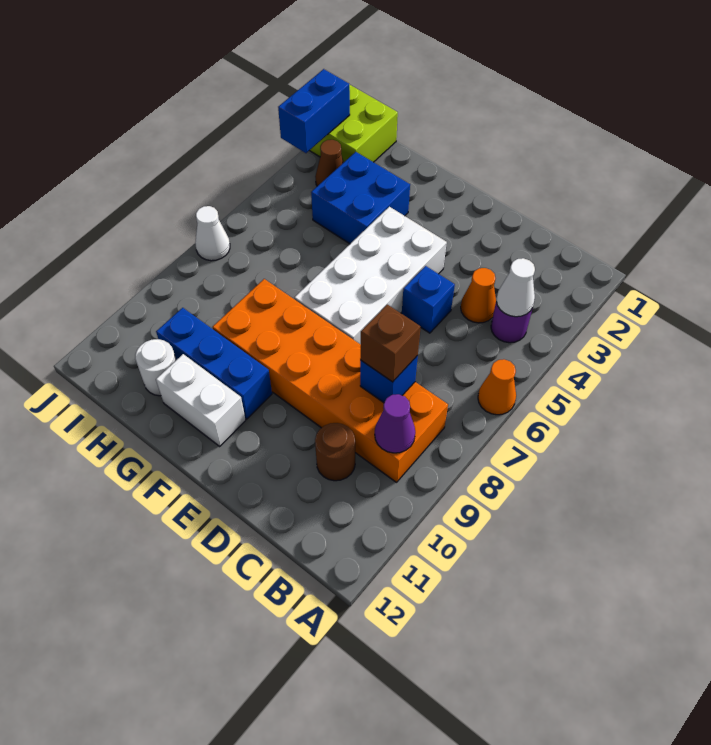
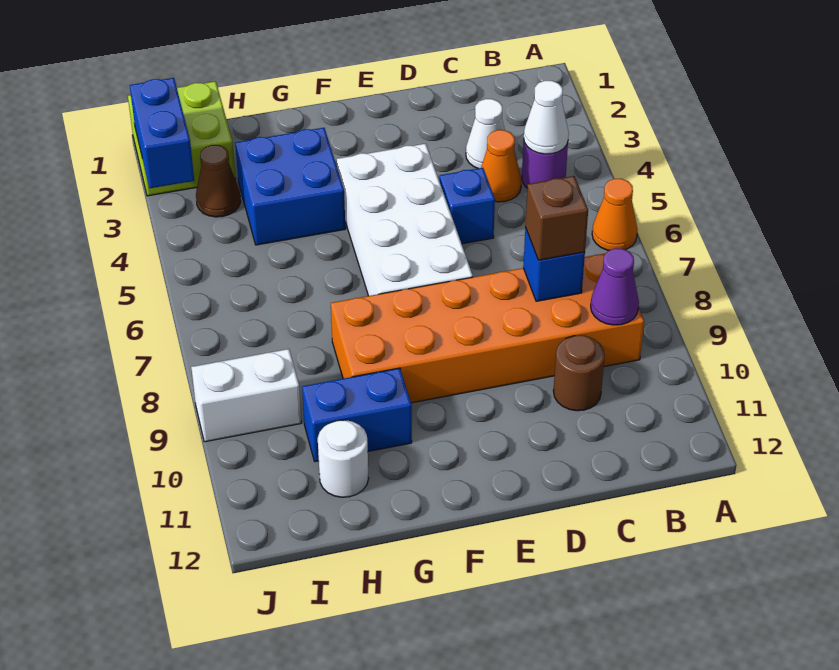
blue brick F10:H10 level 1 -> blue brick G10:H10 level 1
white brick F11:G11 level 1 -> white brick I9:J9 level 1
white cone J7 level 1 -> white cone C3 level 1

